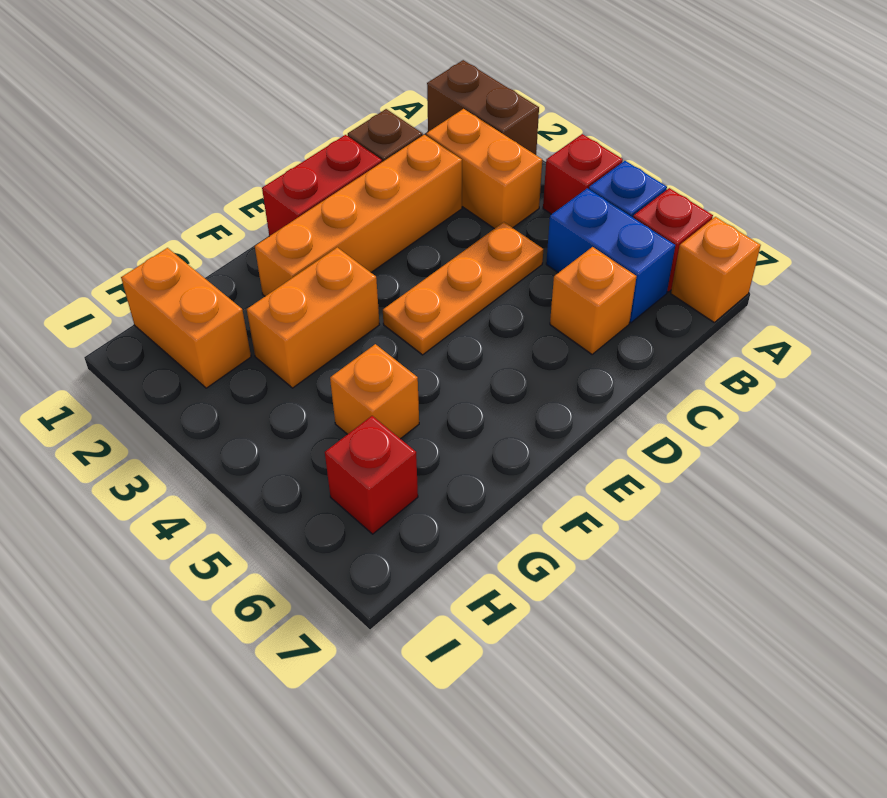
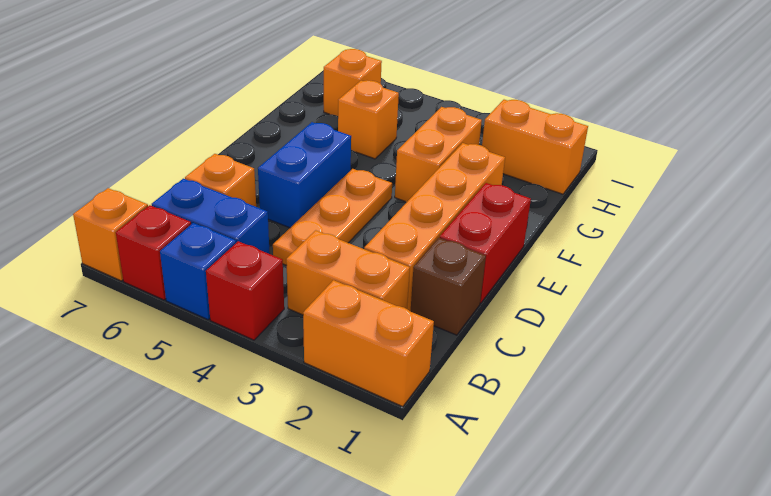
brown brick A1:A2 level 1 -> orange brick A1:A2 level 1
none -> blue brick D5:E5 level 1
red brick H6 level 1 -> orange brick H6 level 1

